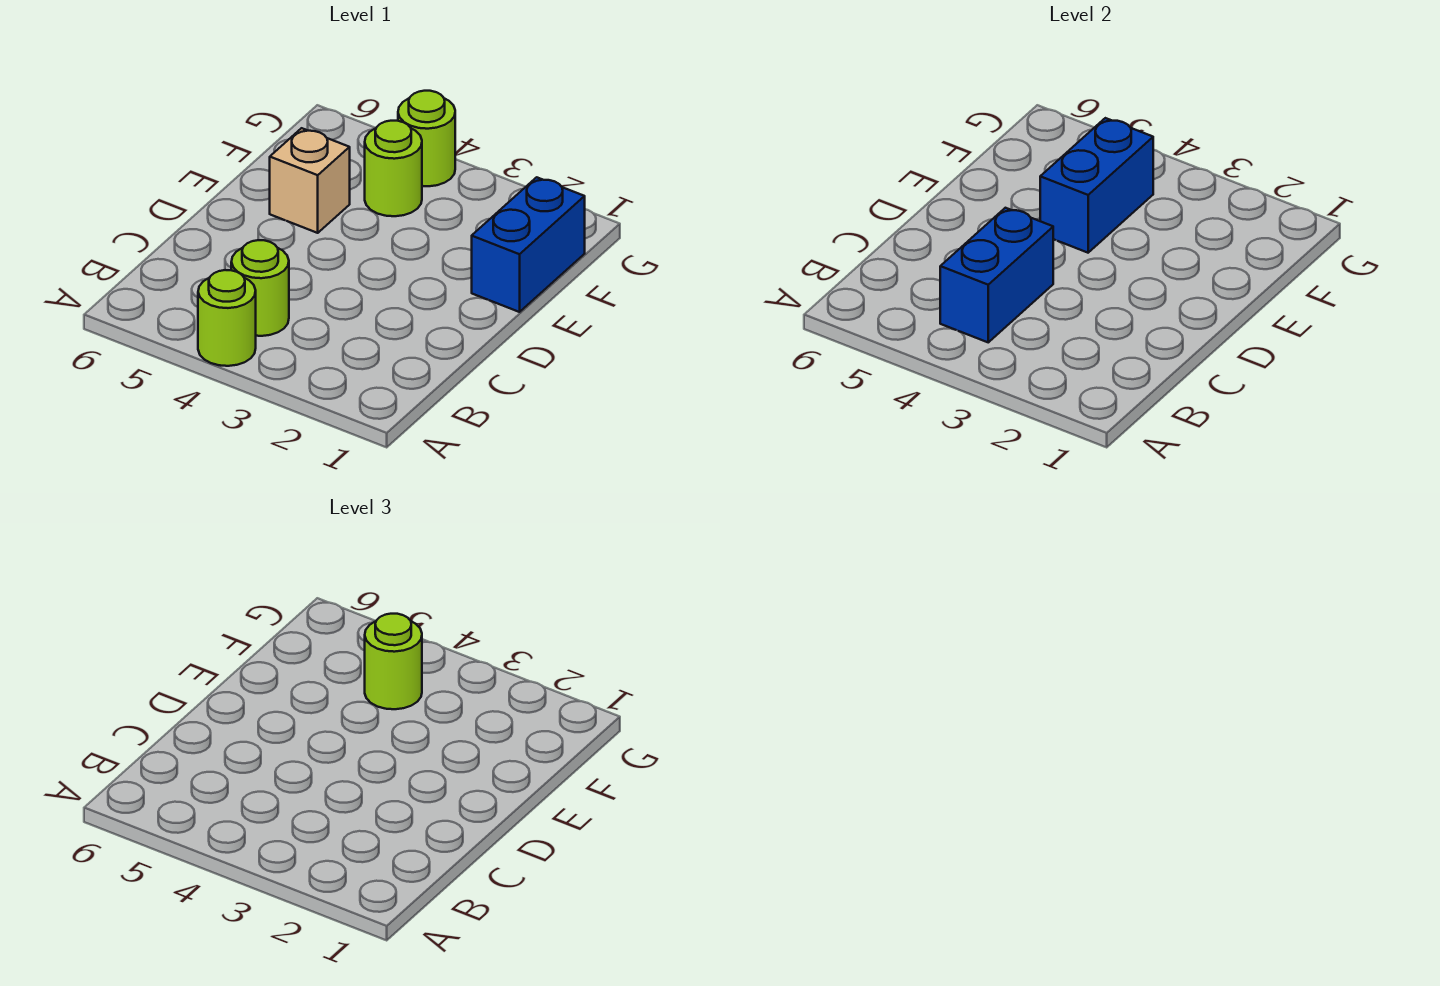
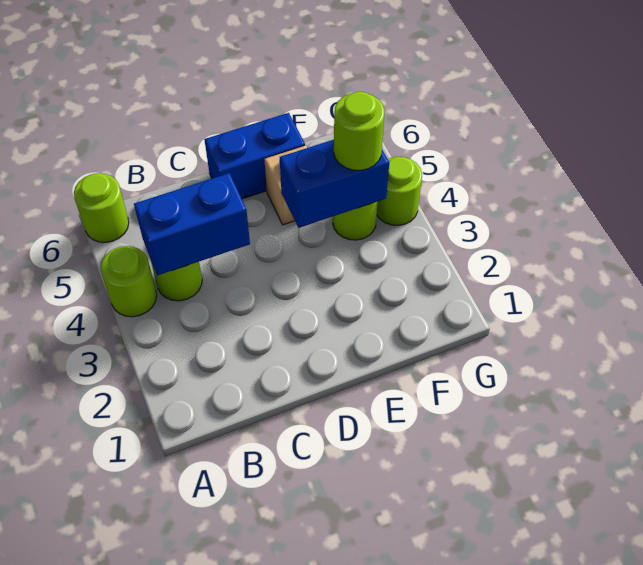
none -> lime round brick A6 level 1
blue brick E1:F1 level 1 -> blue brick D6:E6 level 1

